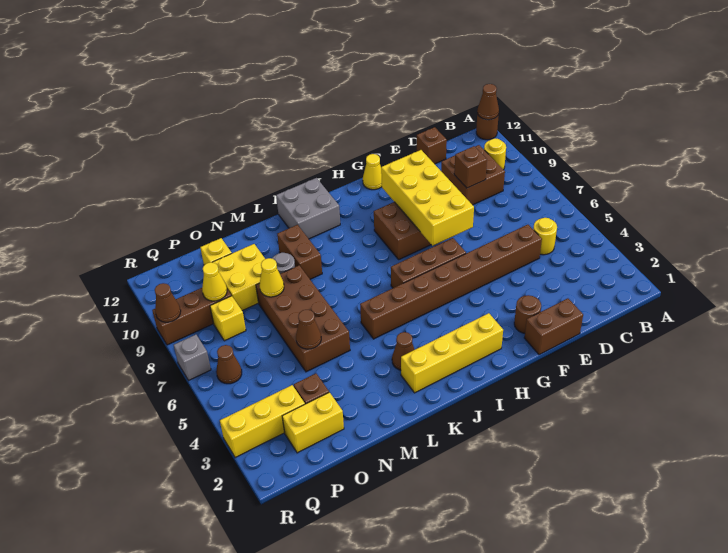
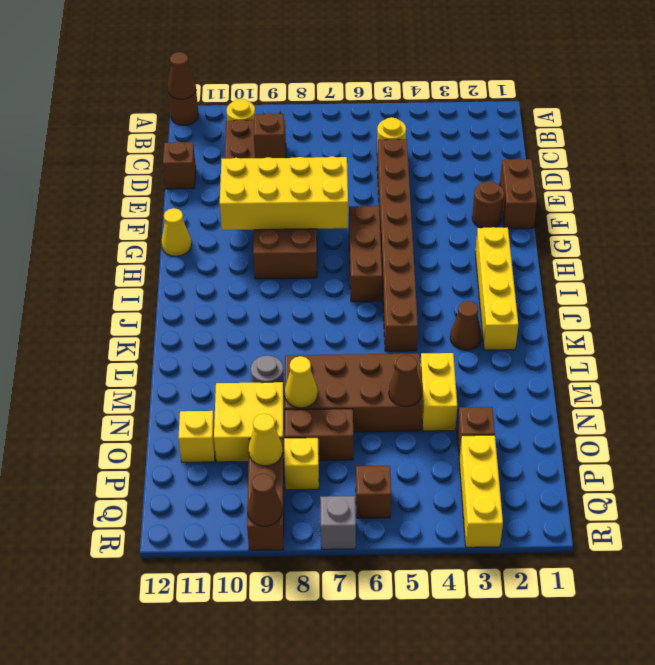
grey brick J11:K12 level 1 -> none
brown brick L9:L10 level 1 -> brown brick O7:O8 level 1
yellow brick O2:P2 level 1 -> yellow brick M4:N4 level 1
brown cone Q6 level 1 -> brown brick Q6 level 1

